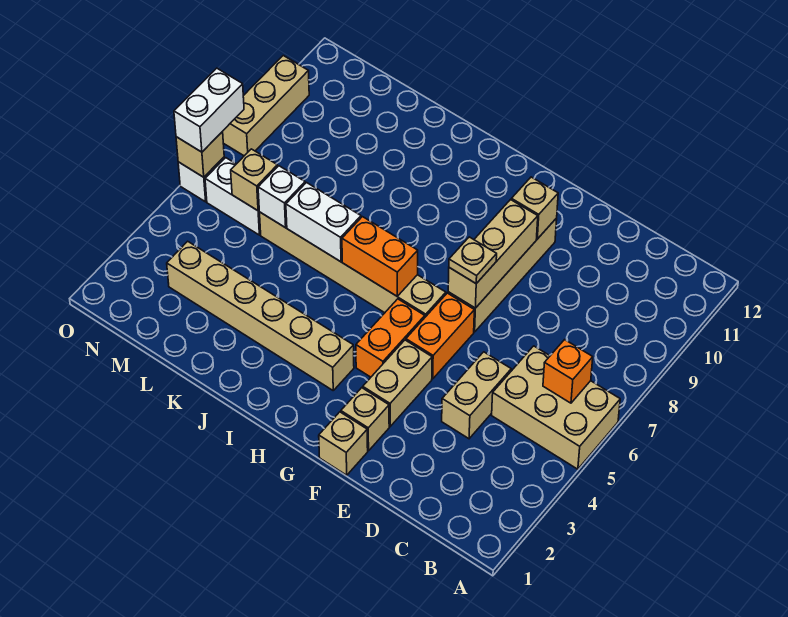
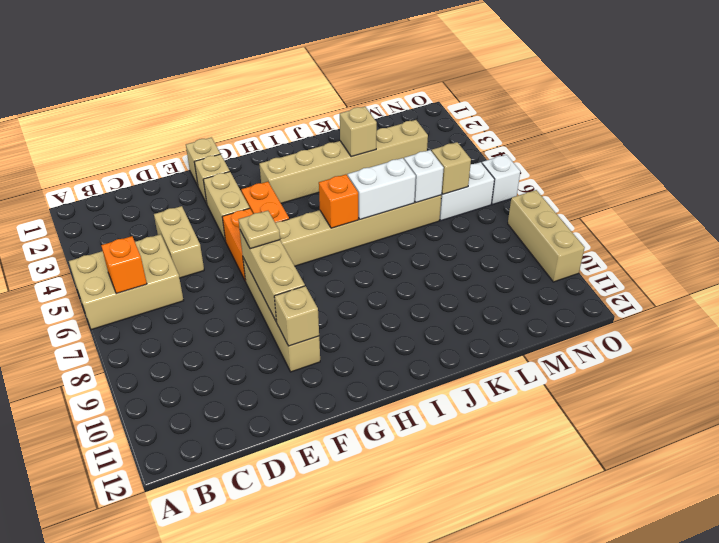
orange brick H6:I6 level 2 -> orange brick I6 level 2
tan brick O6 level 2 -> tan brick K3 level 2
white brick O6:O7 level 3 -> none

